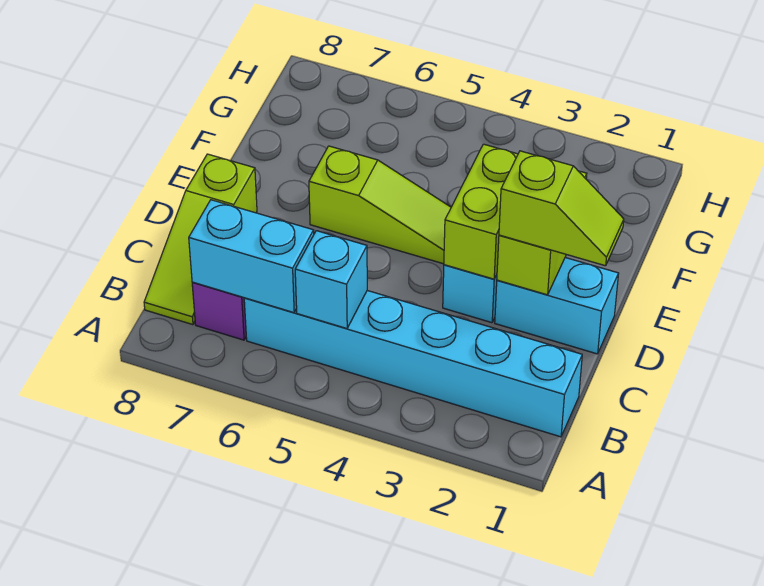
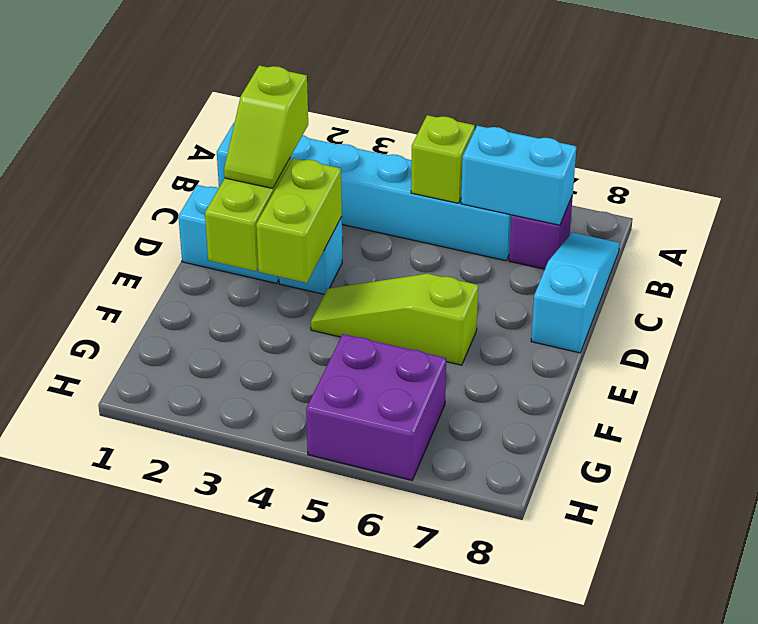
cyan brick B5 level 2 -> lime brick B5 level 2
lime slope B8:D8 level 1 top D -> cyan slope B8:D8 level 1 top D
lime slope D1:D2 level 3 top 2 -> lime slope C2:D2 level 3 top C
none -> purple brick G5:H6 level 1

